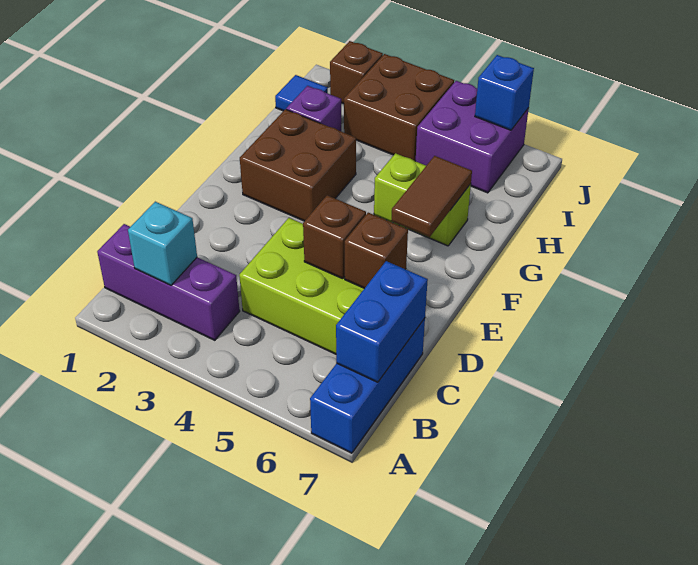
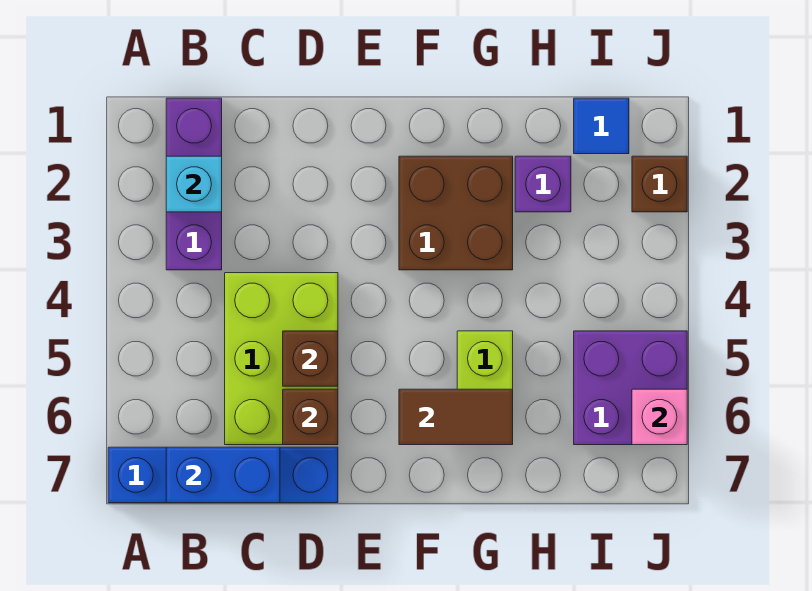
blue brick A7:C7 level 1 -> blue brick A7:D7 level 1
brown brick I3:J4 level 1 -> none
blue brick J6 level 2 -> pink brick J6 level 2

